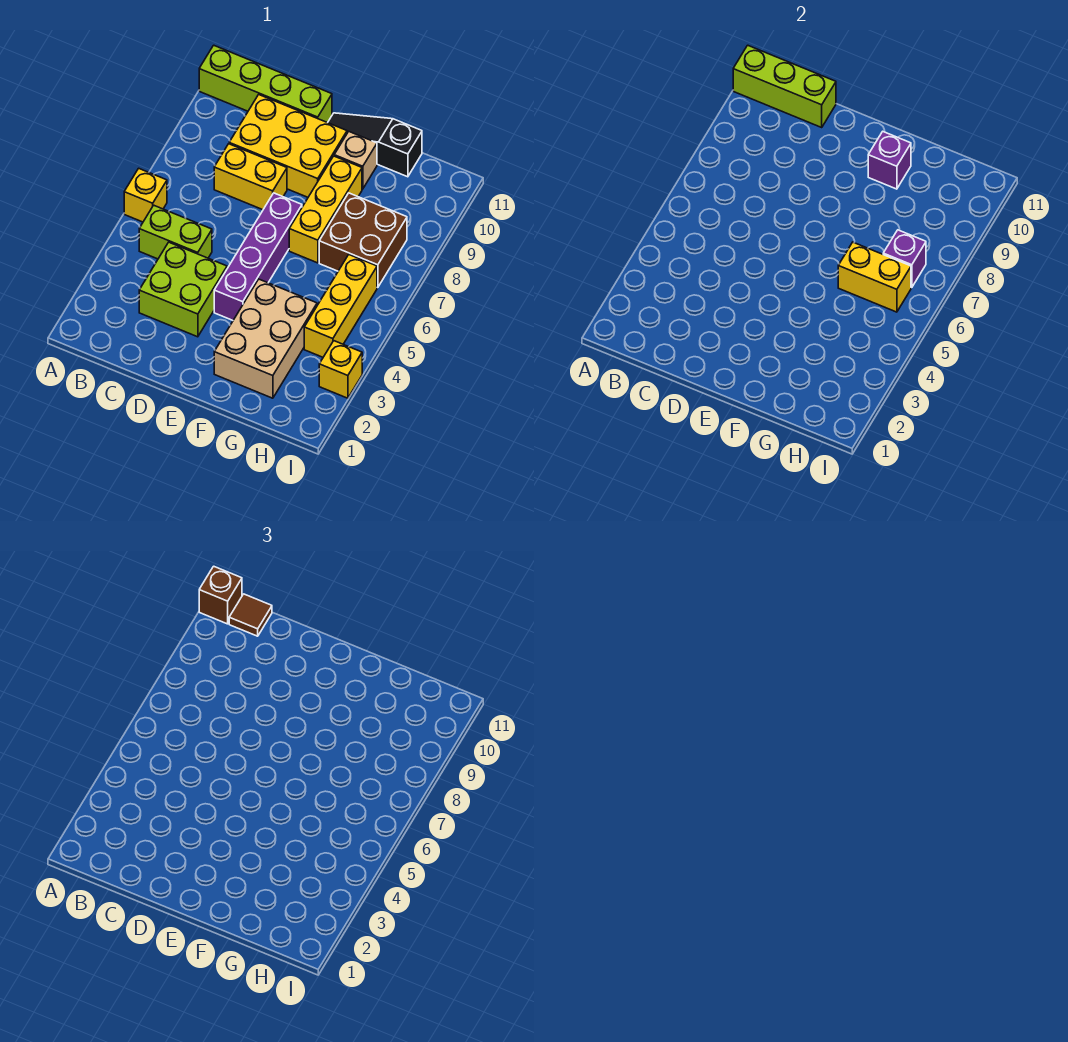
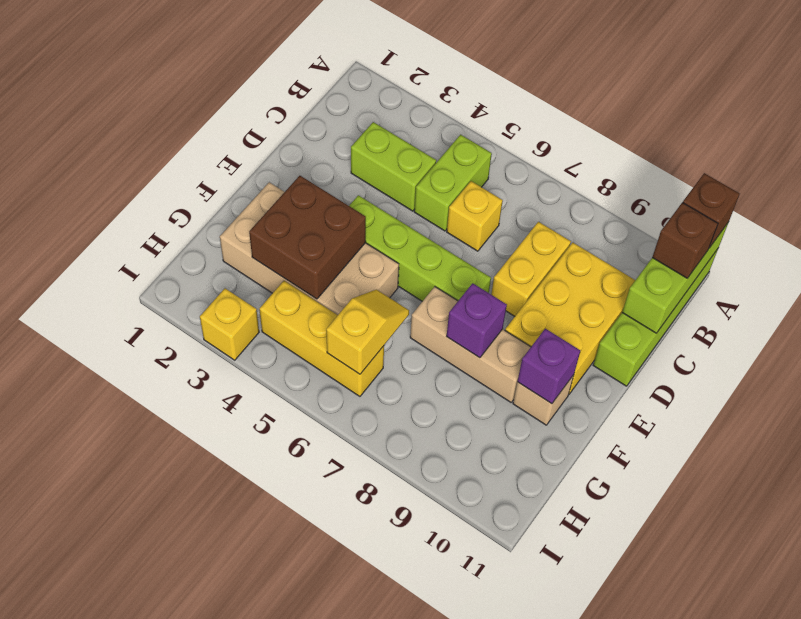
yellow brick A6 level 1 -> yellow brick C6 level 1
brown tile B11 level 3 -> brown brick B11 level 3
lime brick C3:D4 level 1 -> lime brick C3:C4 level 1
purple brick E4:E7 level 1 -> lime brick E4:E7 level 1
black slope E11:G11 level 1 top G -> none
tan brick F2:G4 level 1 -> tan brick F2:G5 level 1
yellow brick F7:F9 level 1 -> tan brick F7:F9 level 1
yellow brick G6:H6 level 2 -> yellow slope G6:H6 level 2 top H
brown brick G7:H8 level 1 -> brown brick F3:G4 level 2
purple brick H7 level 2 -> purple brick F8 level 2

